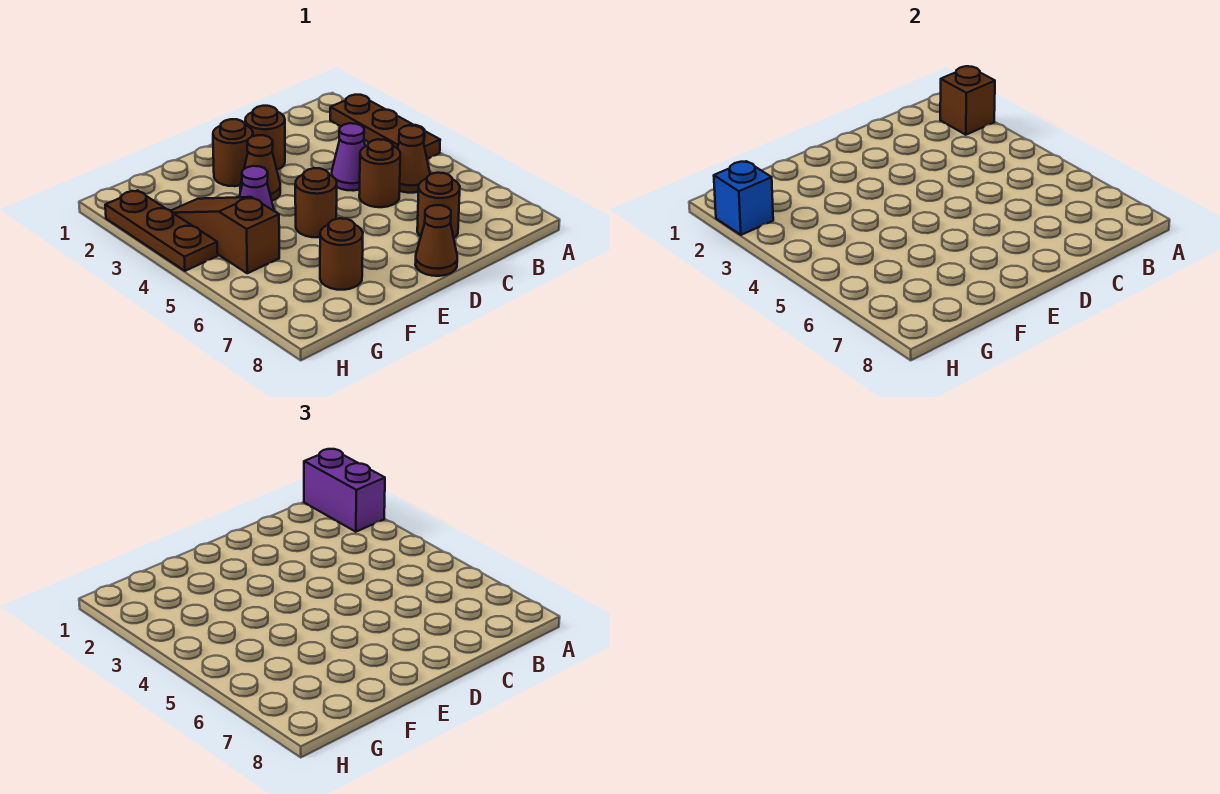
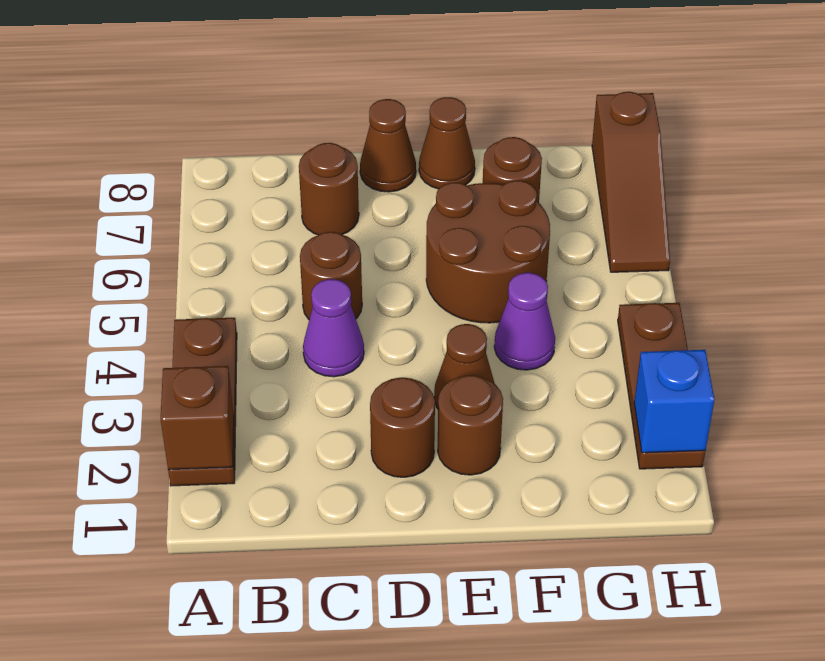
purple brick A1:A2 level 3 -> none
brown cone B5 level 1 -> brown cone E8 level 1
brown round brick E5 level 1 -> brown round brick E5:F6 level 1
brown slope G3:G5 level 1 top 5 -> brown slope H6:H8 level 1 top 8

